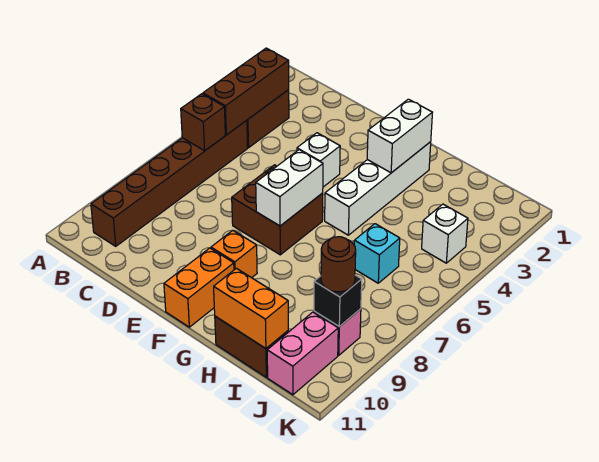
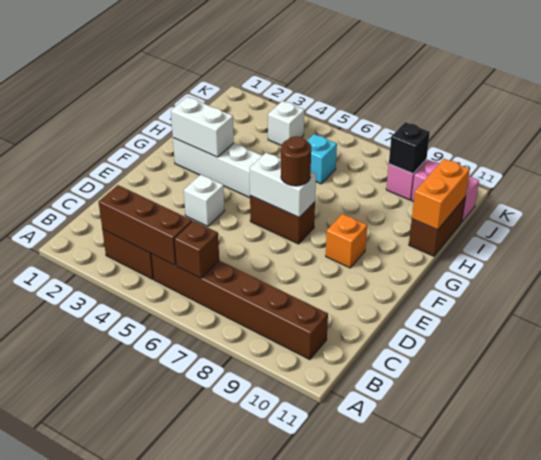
brown brick E6:F7 level 1 -> brown brick F6:F7 level 1
orange brick F10:F11 level 1 -> none
brown round brick J9 level 3 -> brown round brick F7 level 3

